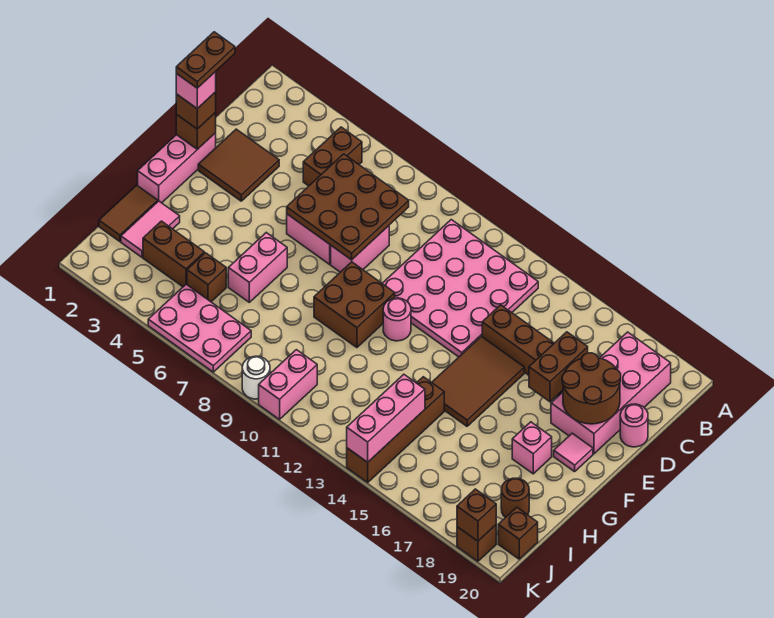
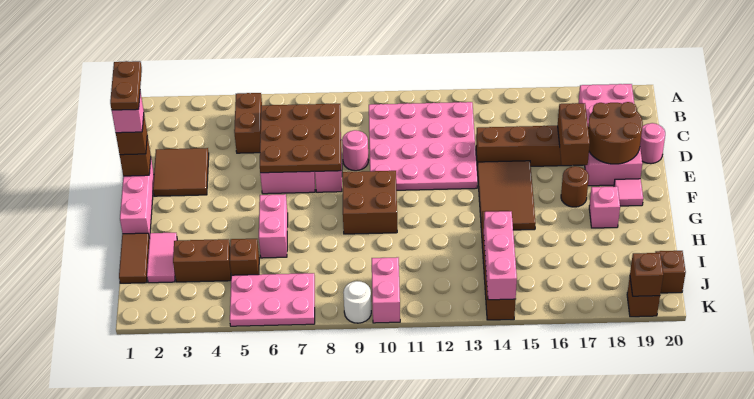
pink round brick F11 level 1 -> pink round brick D9 level 1
brown round brick I19 level 1 -> brown round brick F17 level 1

